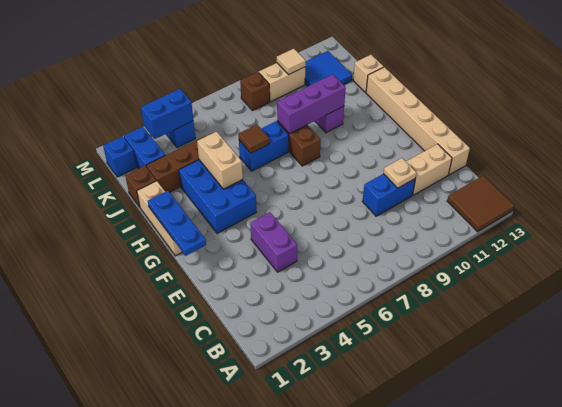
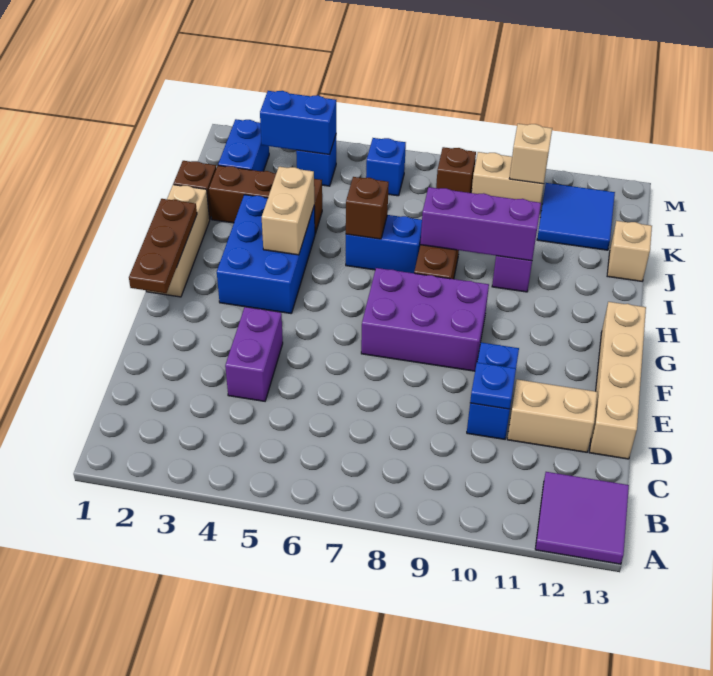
brown tile A12:B13 level 1 -> purple tile A12:B13 level 1
blue brick D9:D10 level 1 -> blue brick D10:E10 level 1
tan plate D10 level 2 -> blue plate D10 level 2
tan brick D13:I13 level 1 -> tan brick D13:G13 level 1
blue plate F1:H1 level 2 -> brown plate F1:H1 level 2
none -> purple brick F7:G9 level 1
brown tile I6 level 2 -> brown brick I6 level 2
blue brick L1 level 1 -> blue brick L6 level 1
tan tile L10 level 2 -> tan brick L10 level 2

